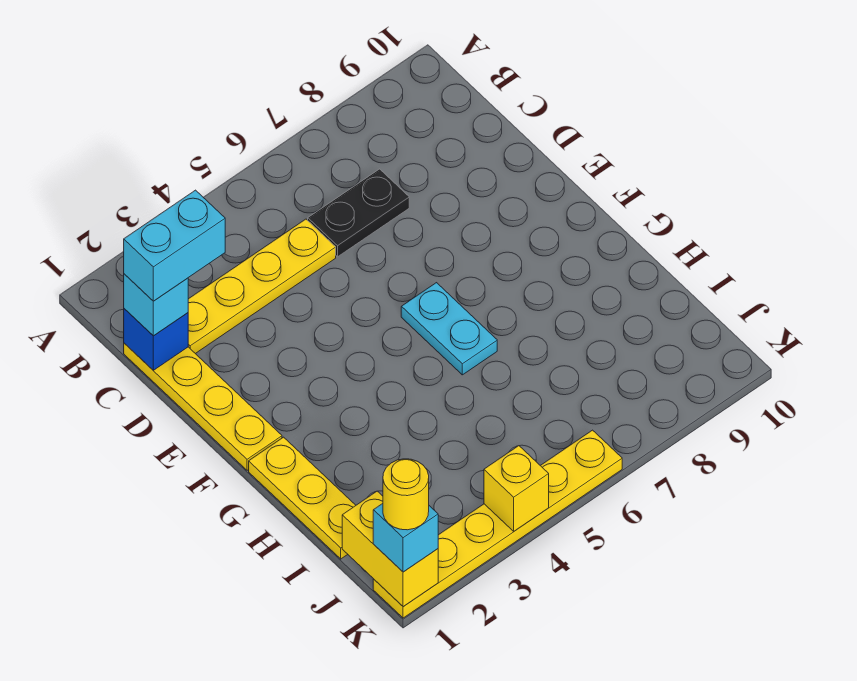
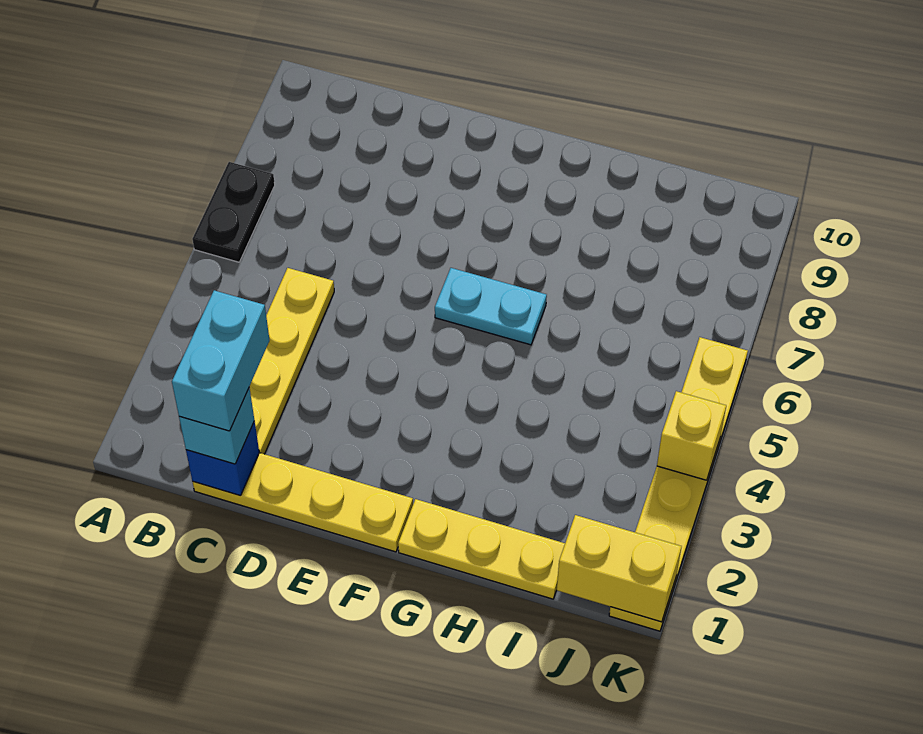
black plate C6:C7 level 1 -> black plate A6:A7 level 1
cyan brick K1 level 3 -> none
yellow round brick K1 level 4 -> none

